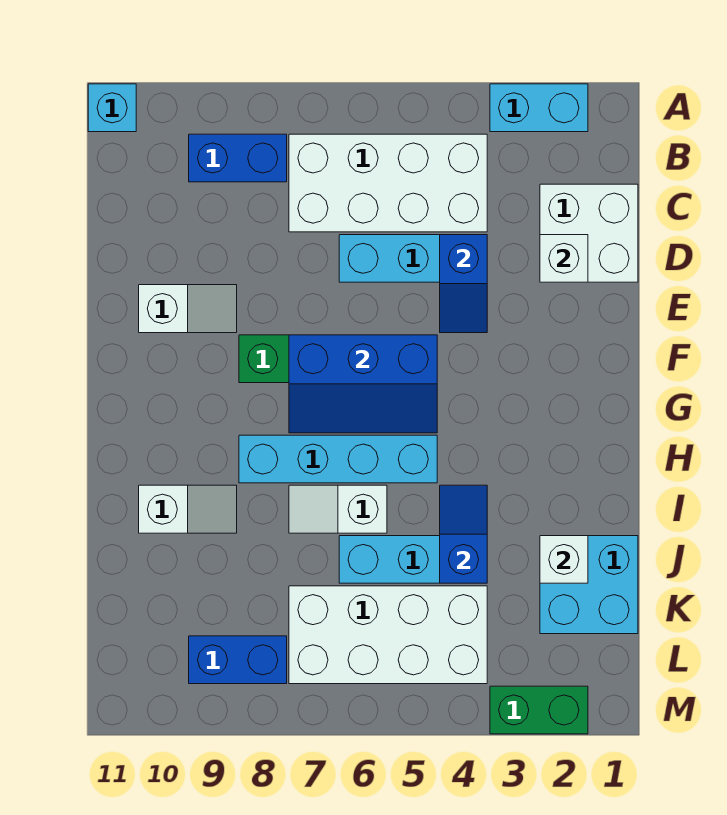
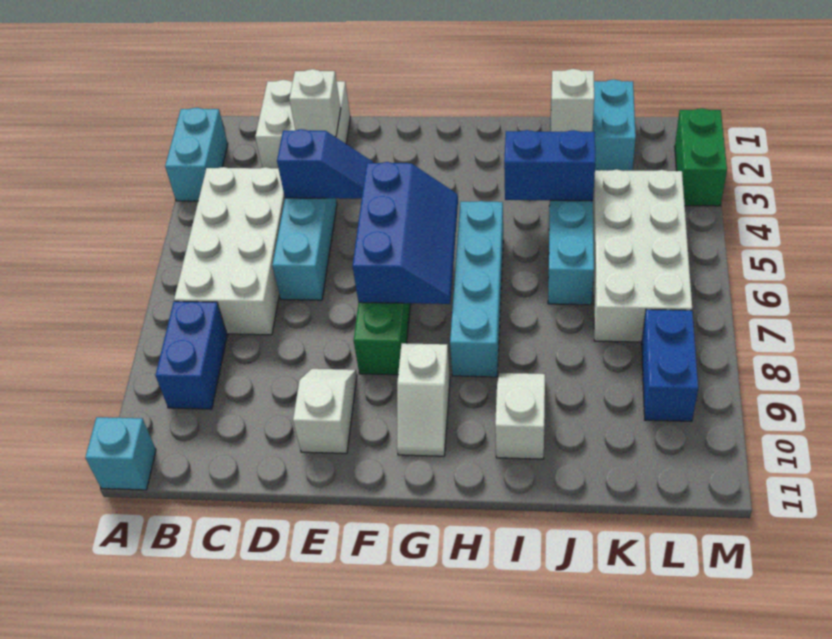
blue slope I4:J4 level 2 top J -> blue brick I4:J4 level 2
white slope I6:I7 level 1 top 6 -> white slope G9:G10 level 1 top 9

